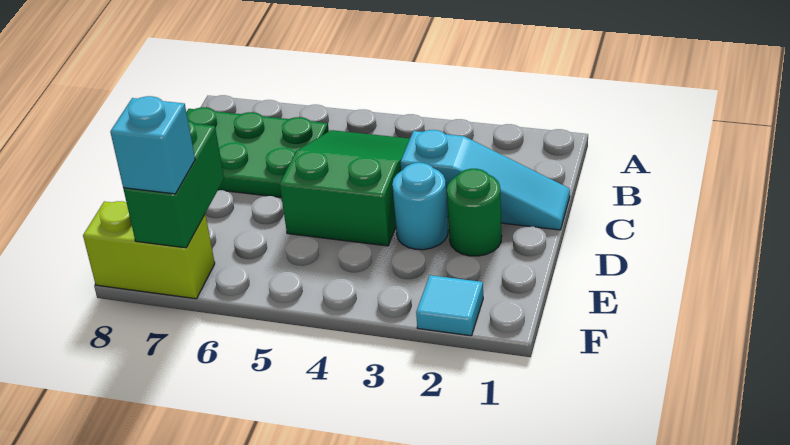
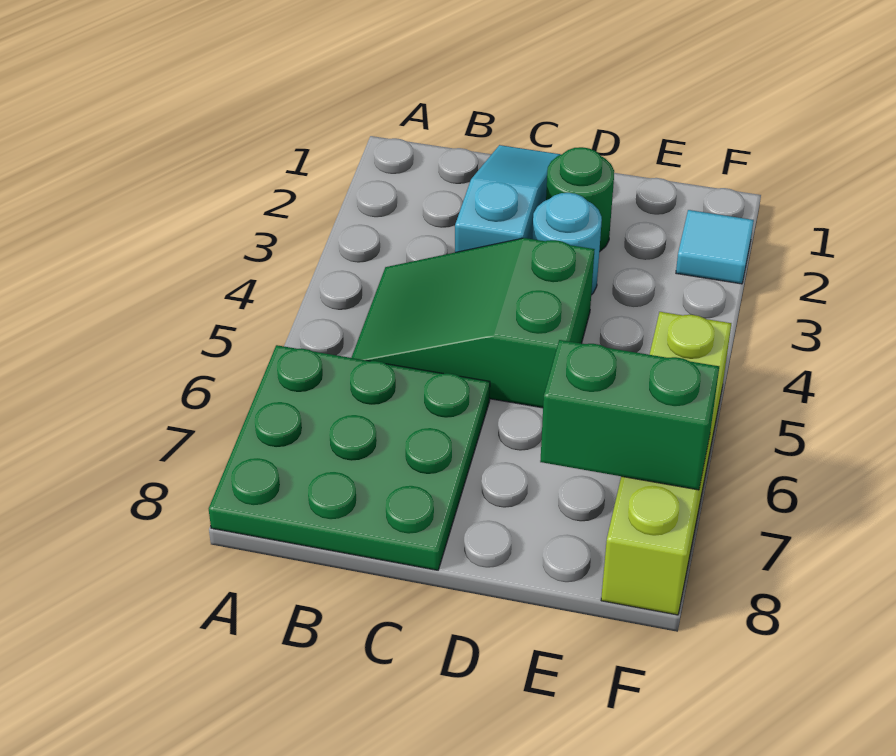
green plate B6:C8 level 1 -> green plate A6:C8 level 1
lime brick F7:F8 level 1 -> lime brick F5:F8 level 1
cyan brick F7 level 3 -> none

